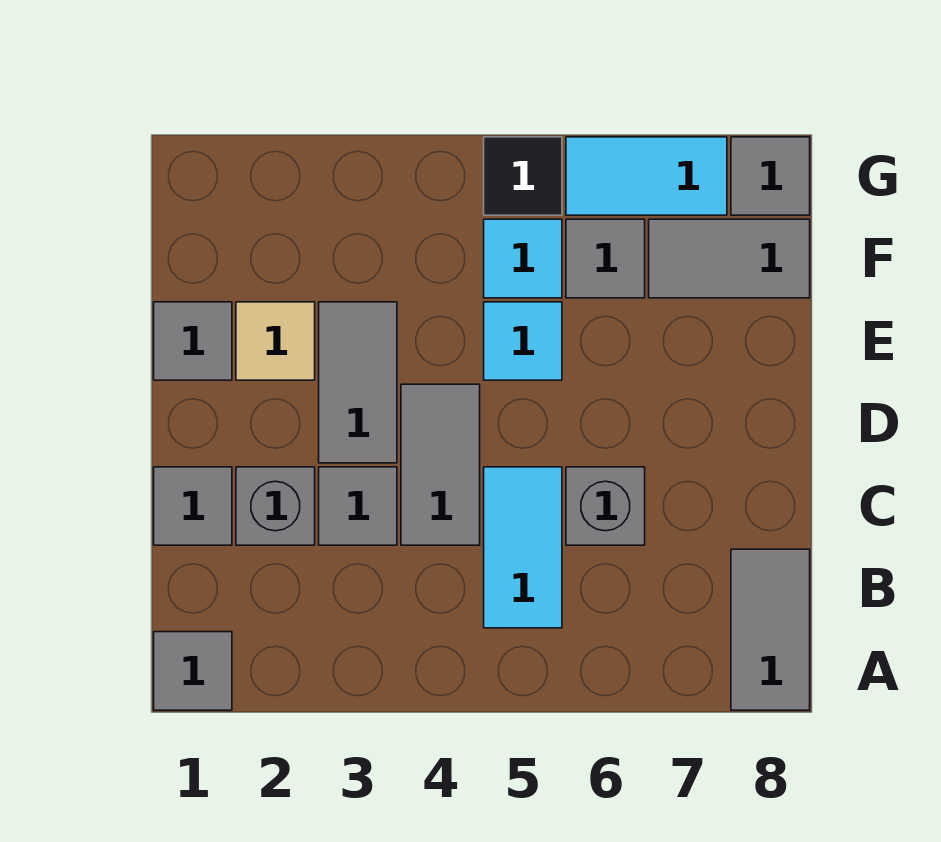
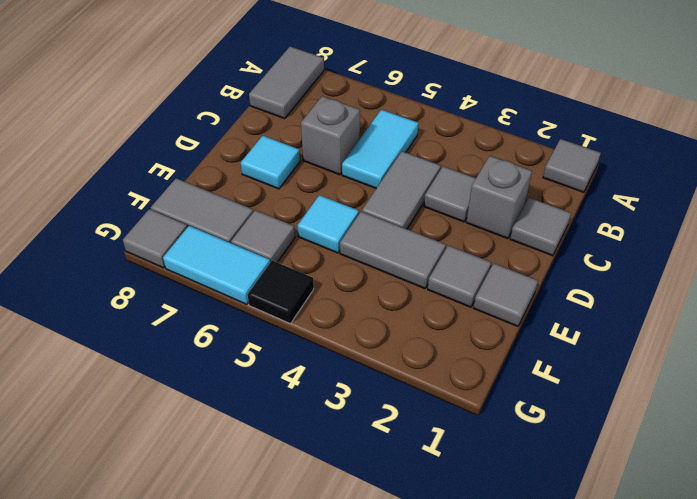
grey tile D3:E3 level 1 -> grey tile E3:E4 level 1
tan tile E2 level 1 -> grey tile E2 level 1
cyan tile F5 level 1 -> cyan tile D7 level 1

